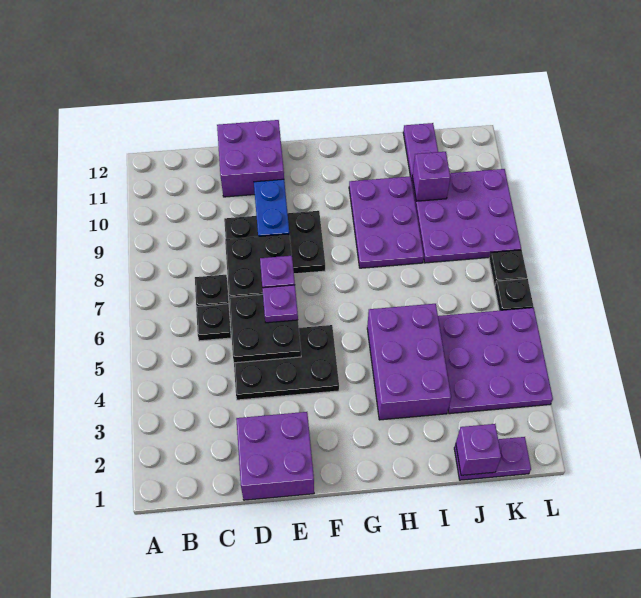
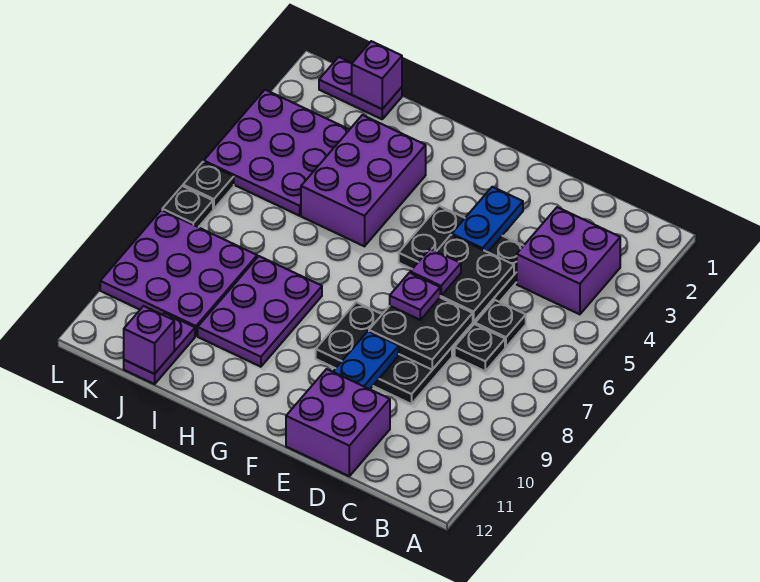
purple brick D1:E2 level 1 -> purple brick B3:C4 level 1
none -> blue plate E3:E4 level 2
purple brick J10 level 2 -> purple brick J12 level 2

